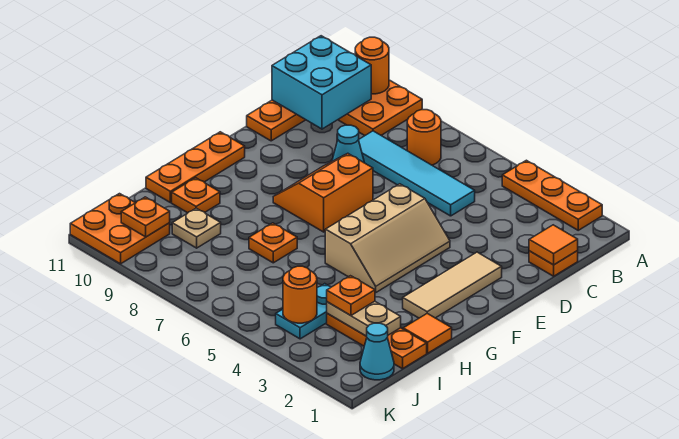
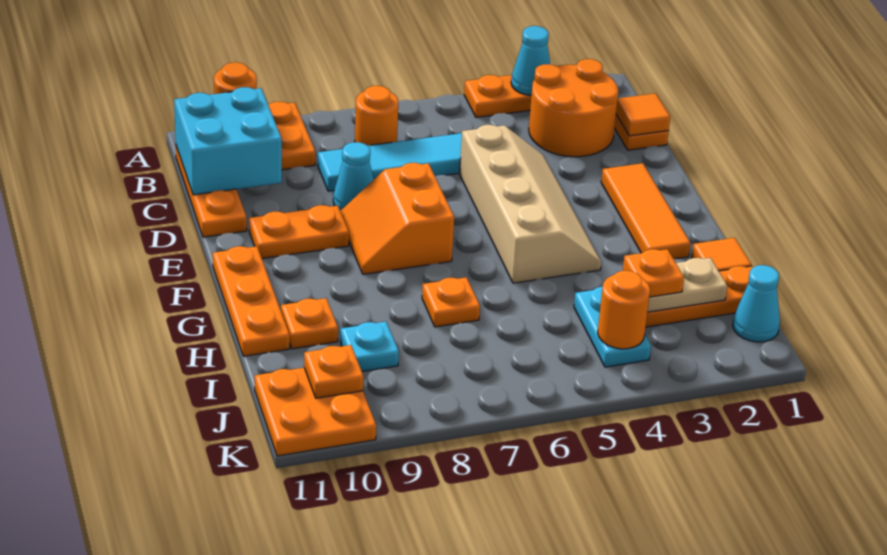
none -> cyan cone A3 level 2
none -> orange round brick B2:C3 level 1
tan tile E2:G2 level 1 -> orange tile E2:G2 level 1
tan slope E4:G5 level 1 top 5 -> tan slope D4:G5 level 1 top 5
none -> orange plate E9:E10 level 1
tan plate I9 level 1 -> cyan plate I9 level 1

